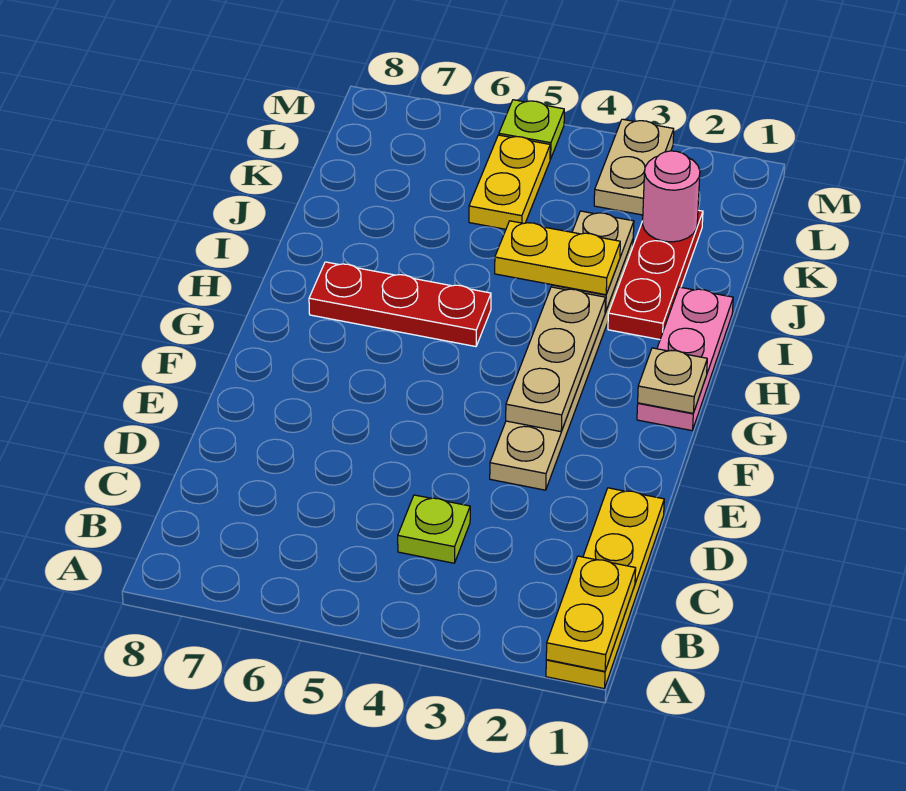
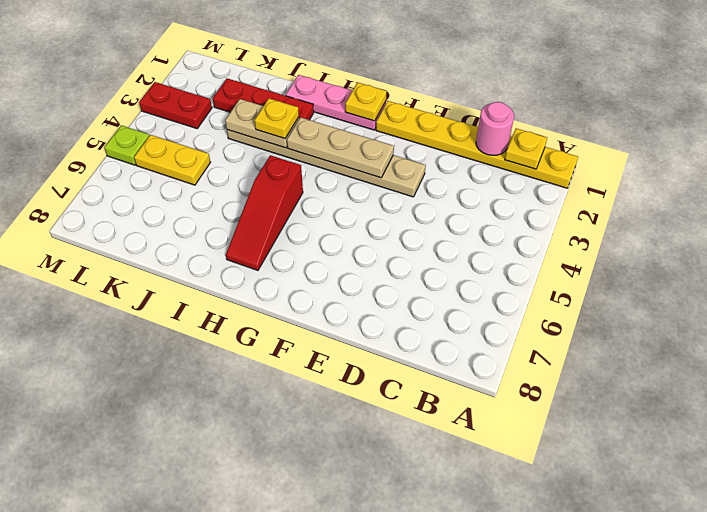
yellow plate A1:D1 level 1 -> yellow plate A1:F1 level 1
yellow plate A1:B1 level 2 -> yellow plate B1 level 2
lime plate C4 level 1 -> none
tan plate G1 level 2 -> yellow plate G1 level 2
red plate H5:H7 level 1 -> red slope H5:H7 level 1 top 5
yellow plate I3:I4 level 3 -> yellow plate I3 level 3
pink round brick K2 level 2 -> pink round brick C1 level 2
tan plate L3:M3 level 1 -> red plate L3:M3 level 1

